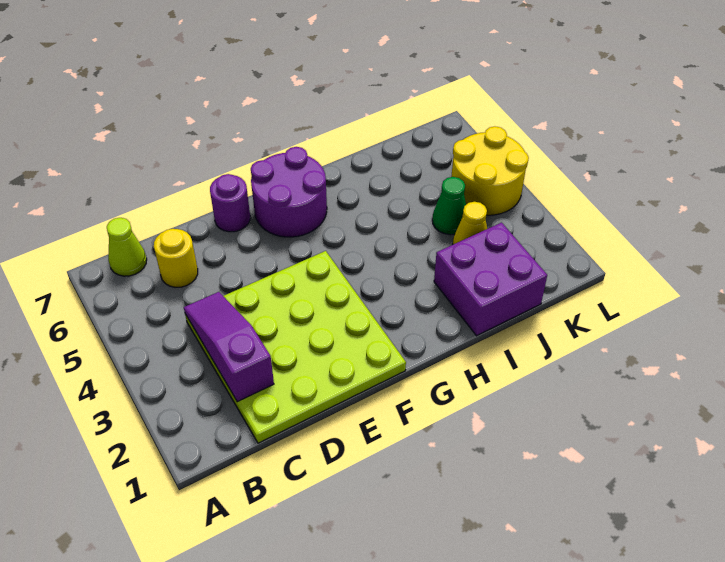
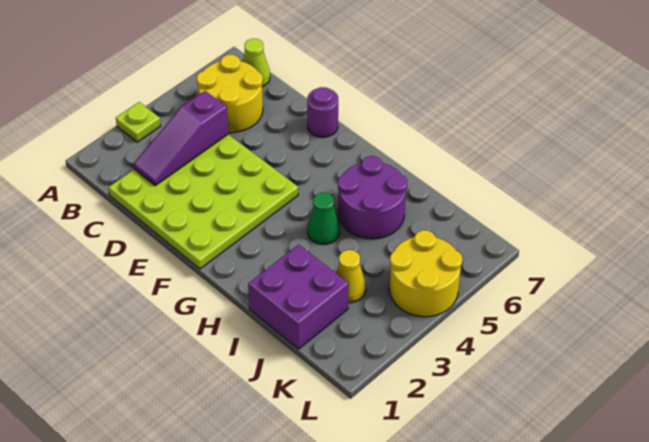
none -> lime plate A3 level 1
purple slope C2:C4 level 2 top 2 -> purple slope C2:C4 level 2 top 4
yellow round brick C6 level 1 -> yellow round brick B5:C6 level 1
purple round brick F6:G7 level 1 -> purple round brick H5:I6 level 1
green cone J4 level 1 -> green cone H4 level 1

